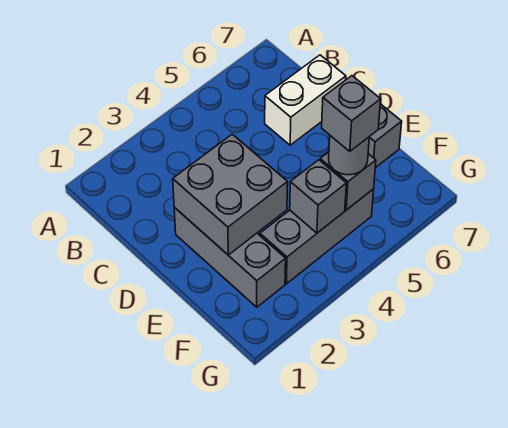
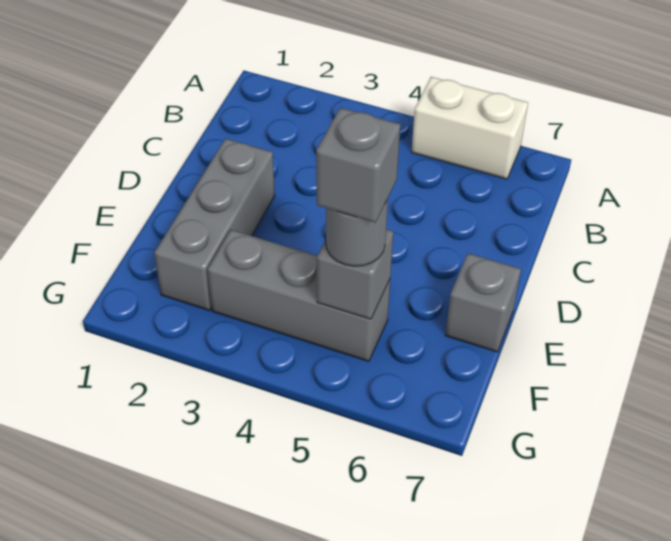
white brick C6:C7 level 1 -> white brick A5:A6 level 1
grey brick D2:E3 level 2 -> none
grey brick F4 level 2 -> none

